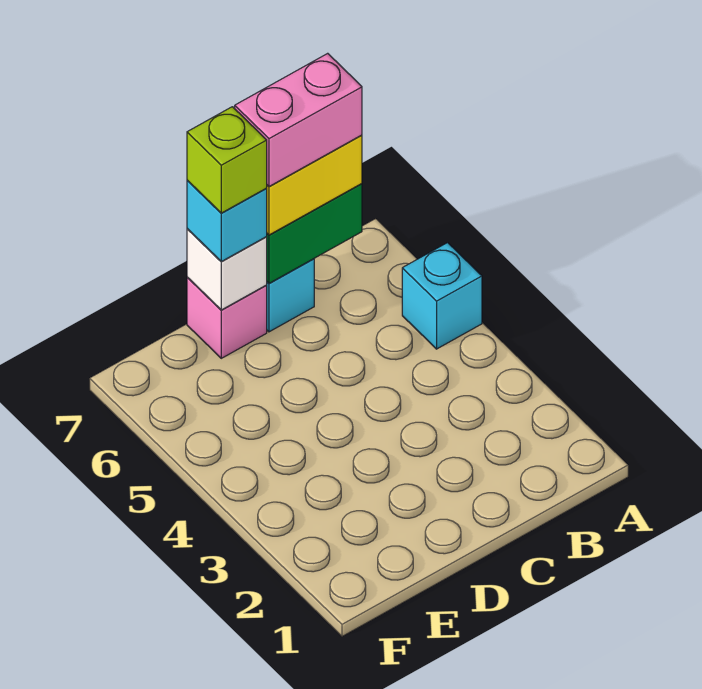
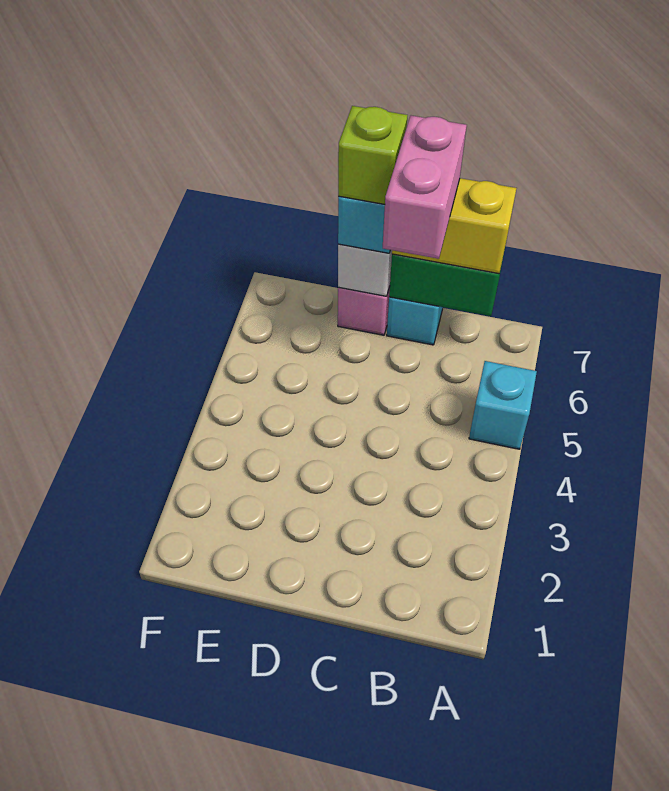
pink brick B7:C7 level 4 -> pink brick C6:C7 level 4

